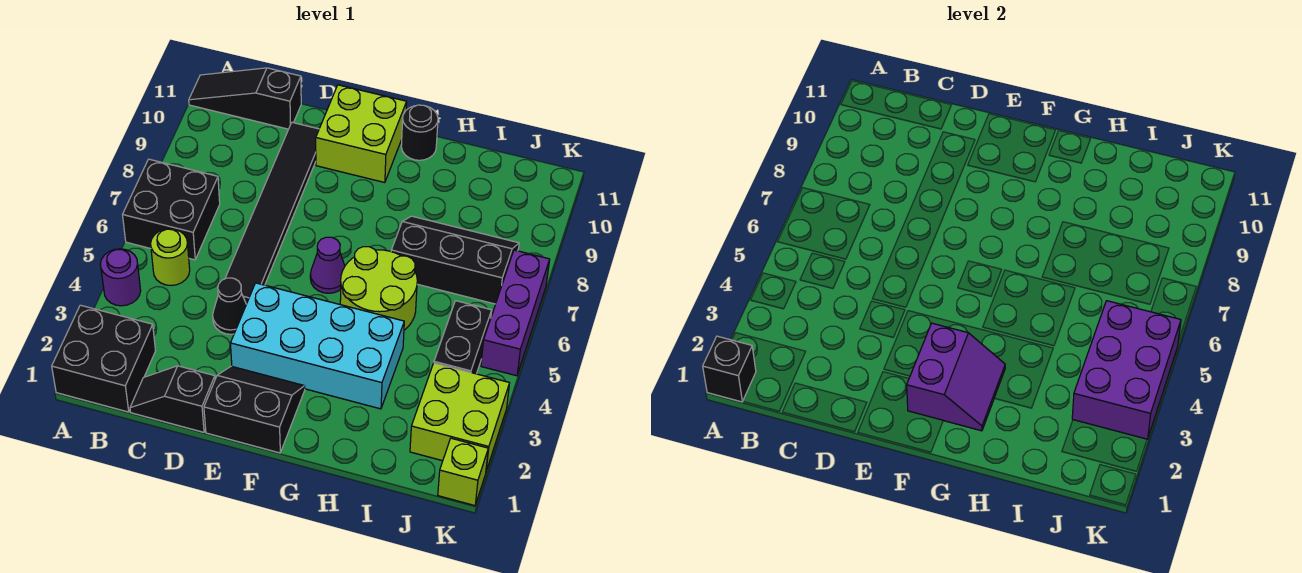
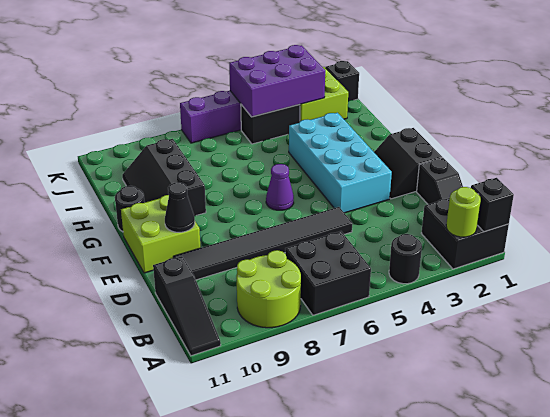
purple round brick A4 level 1 -> black round brick A4 level 1
lime round brick B5 level 1 -> lime round brick A2 level 2
black cone D4 level 1 -> black cone E10 level 2
purple slope F2:G3 level 2 top F -> none
lime round brick G5:H6 level 1 -> lime round brick A8:B9 level 1
black slope H7:J8 level 1 top 7 -> black slope G9:I10 level 1 top 9
lime brick K1 level 1 -> black brick K1 level 1

